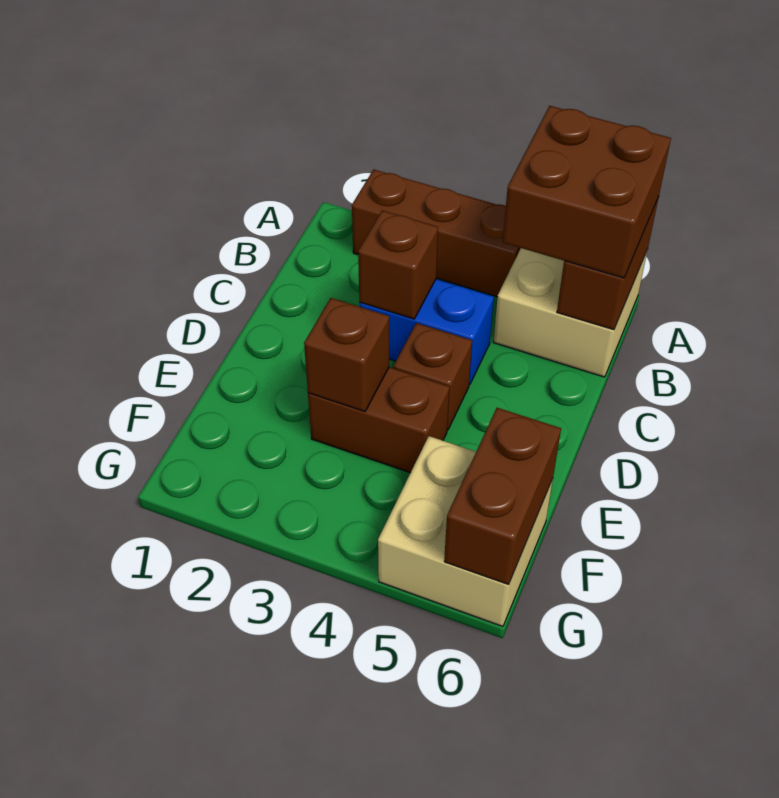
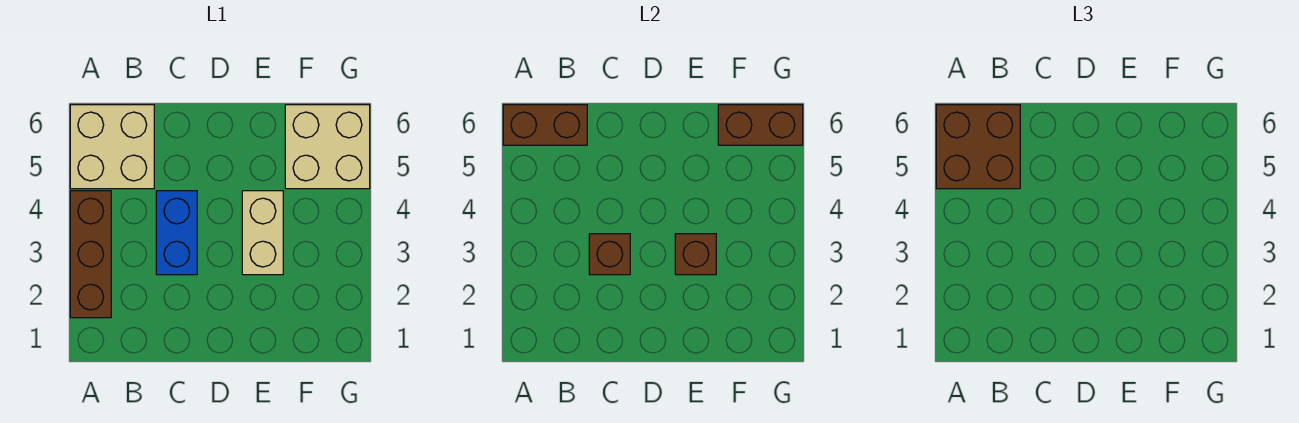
brown brick D4 level 1 -> none
brown brick E3:E4 level 1 -> tan brick E3:E4 level 1

